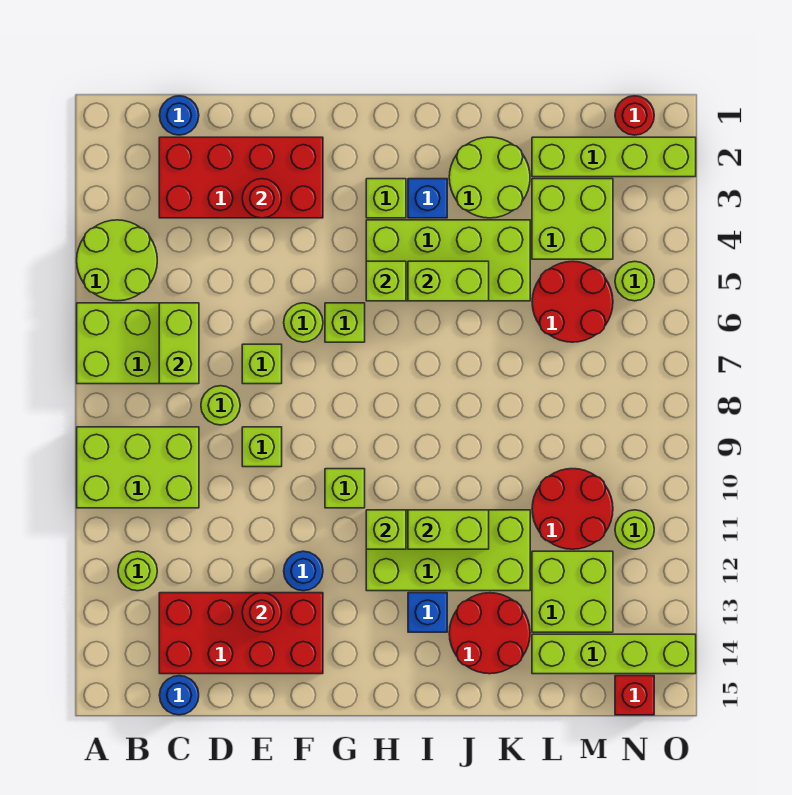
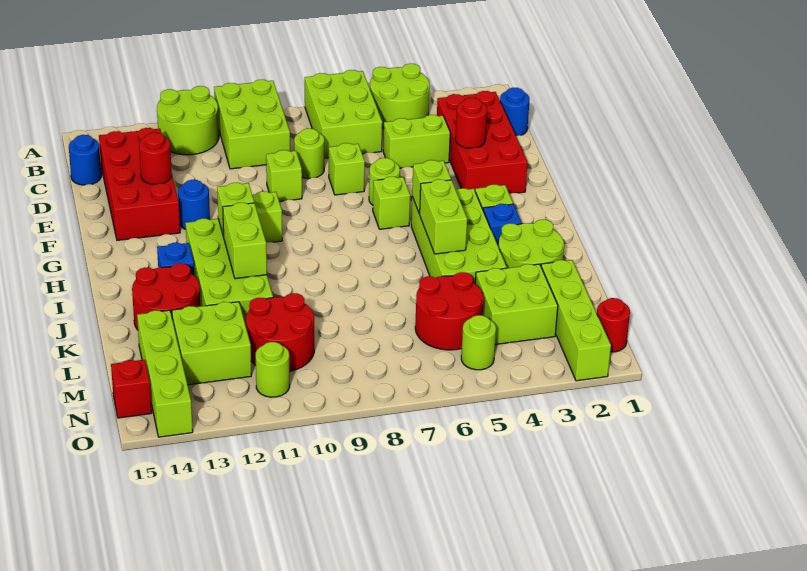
lime round brick B12 level 1 -> lime round brick A11:B12 level 1
lime brick C6:C7 level 2 -> lime brick D4:D5 level 1

